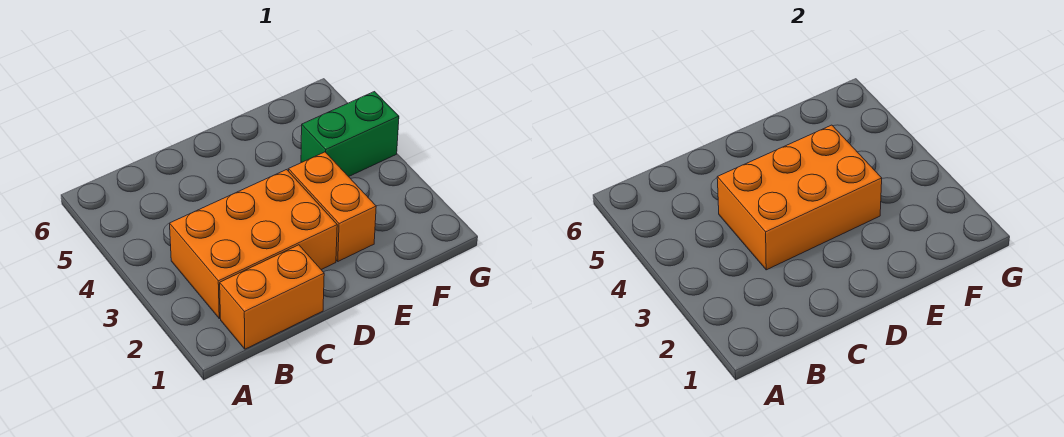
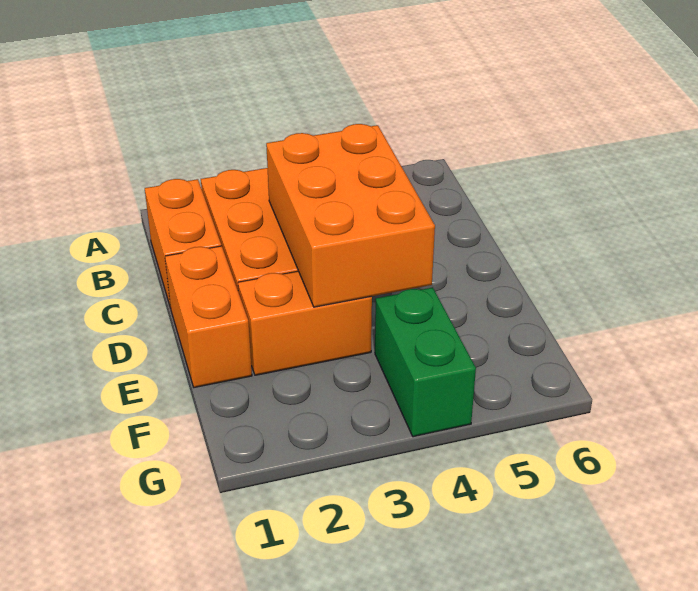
none -> orange brick D1:E1 level 1

